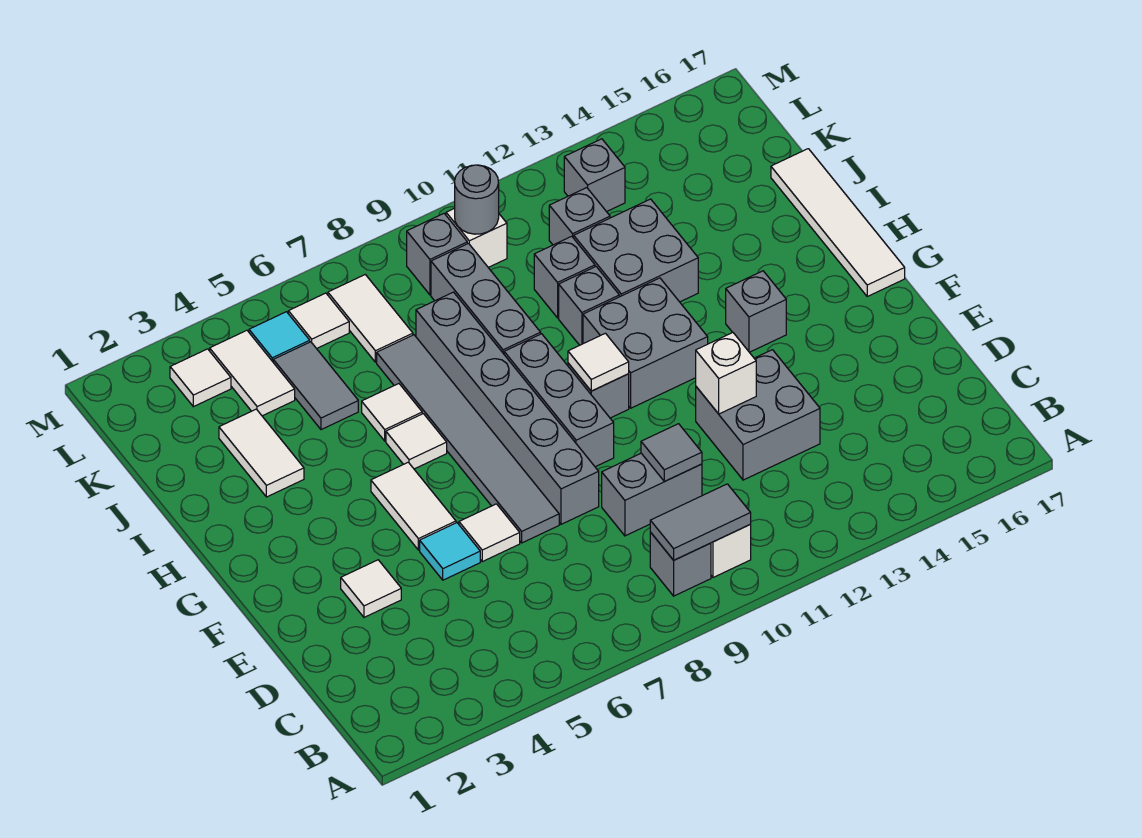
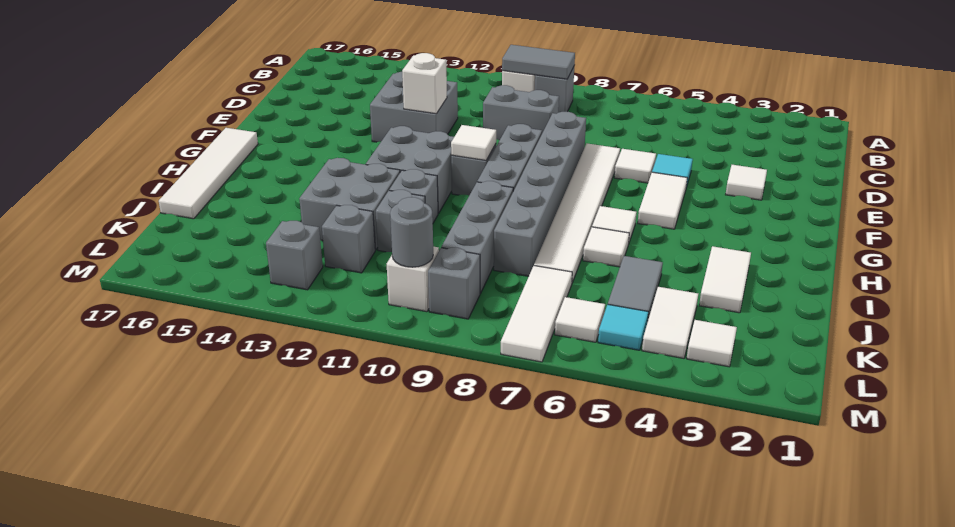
grey tile D10 level 2 -> none
grey tile E7:J7 level 1 -> white tile E7:J7 level 1
grey brick G14 level 1 -> none
white tile K7:L7 level 1 -> white tile K7:M7 level 1

